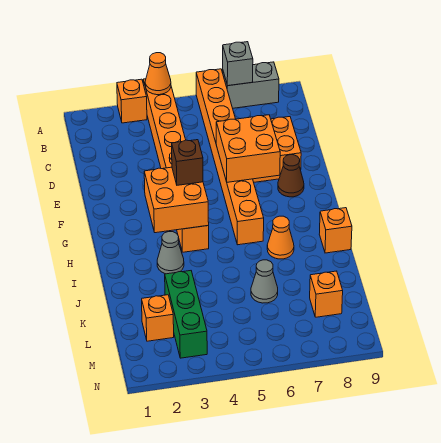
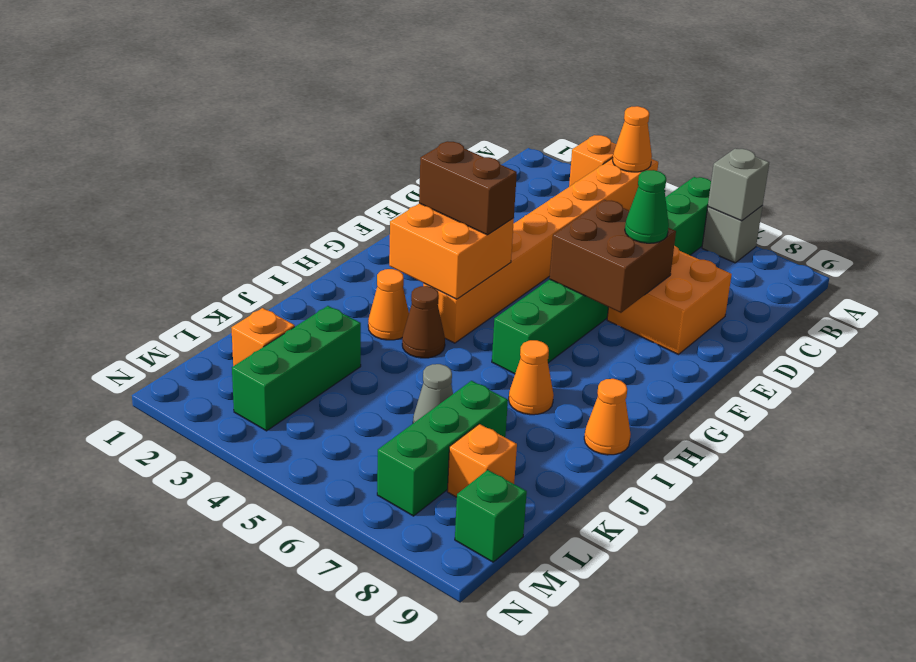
orange brick A6:H6 level 1 -> green brick A6:H6 level 1
grey brick A7:A8 level 1 -> grey brick A7 level 1
orange brick E6:F7 level 2 -> brown brick E6:F7 level 2
none -> green cone E7 level 3
brown cone F8 level 1 -> brown cone I4 level 1
brown brick G4 level 3 -> brown brick G3:G4 level 3
grey cone I3 level 1 -> orange cone I3 level 1
orange brick I9 level 1 -> orange cone I9 level 1
none -> green brick K7:M7 level 1
none -> green brick M9 level 1

